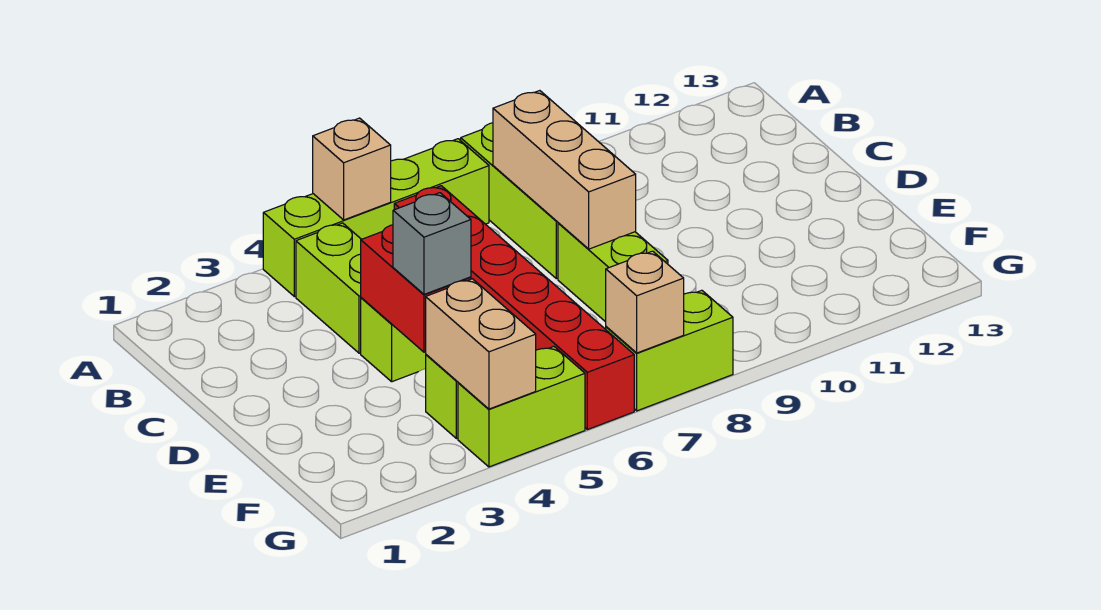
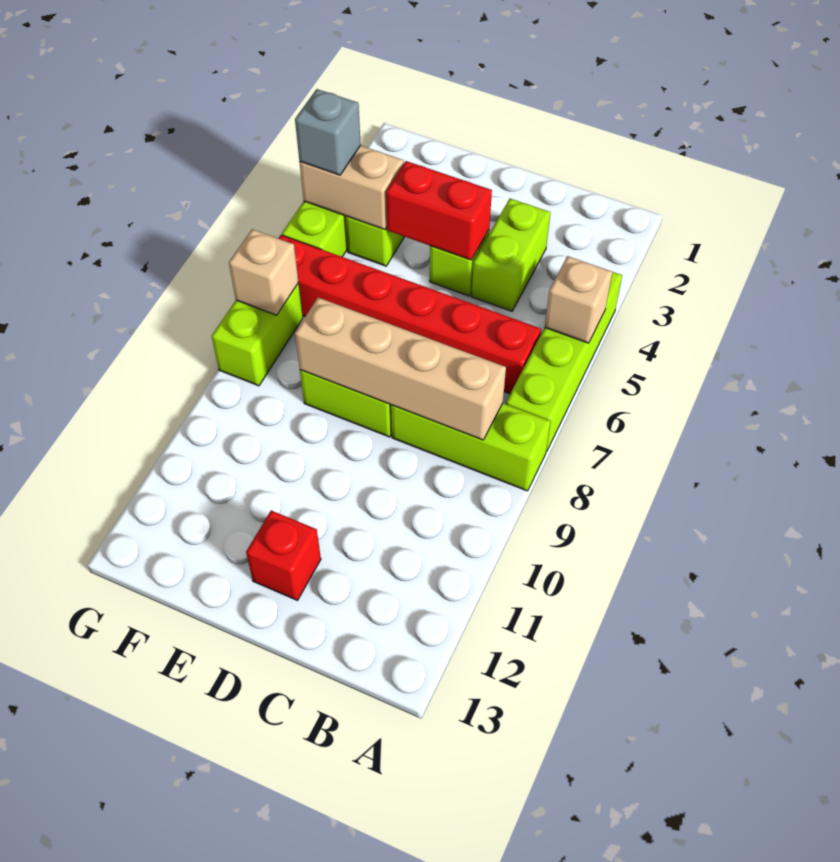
lime brick B4:C4 level 1 -> lime brick C3:C4 level 1
tan brick B8:D8 level 2 -> tan brick B8:E8 level 2
none -> red brick D12 level 1
grey brick E4 level 3 -> grey brick G4 level 3

